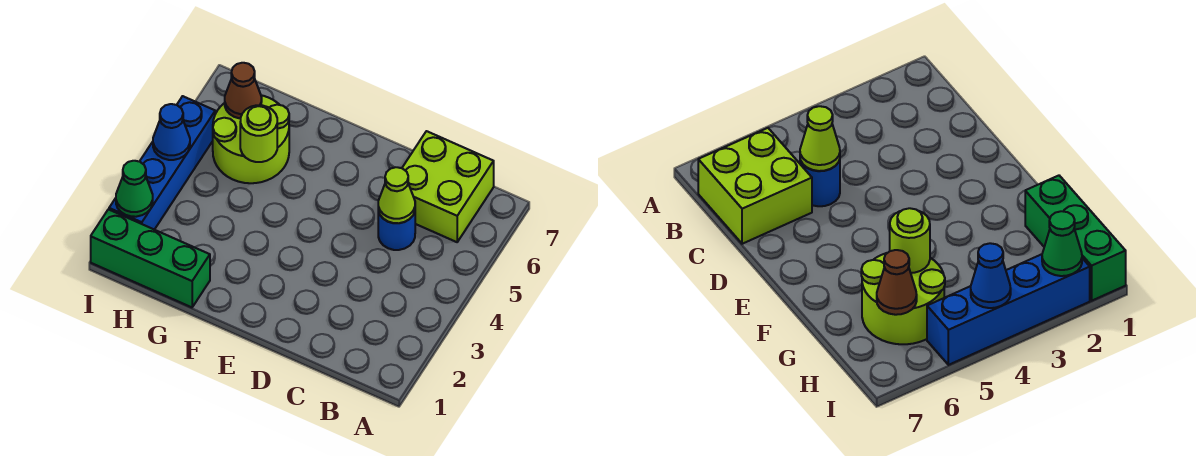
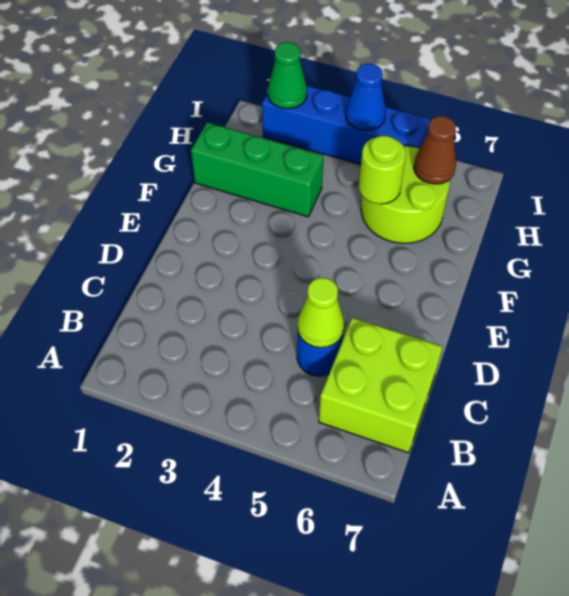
green brick G1:I1 level 1 -> green brick G1:G3 level 1

